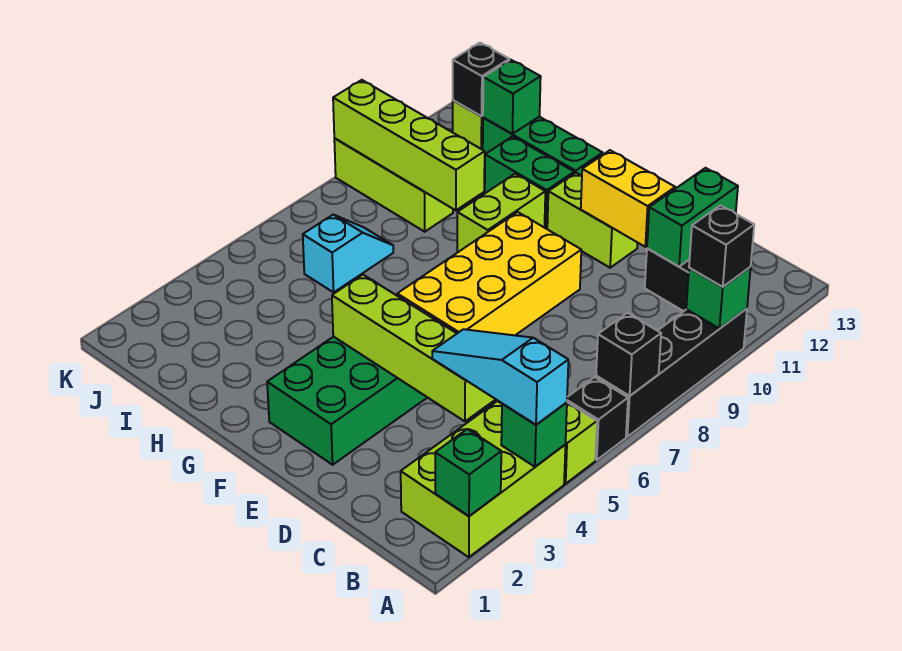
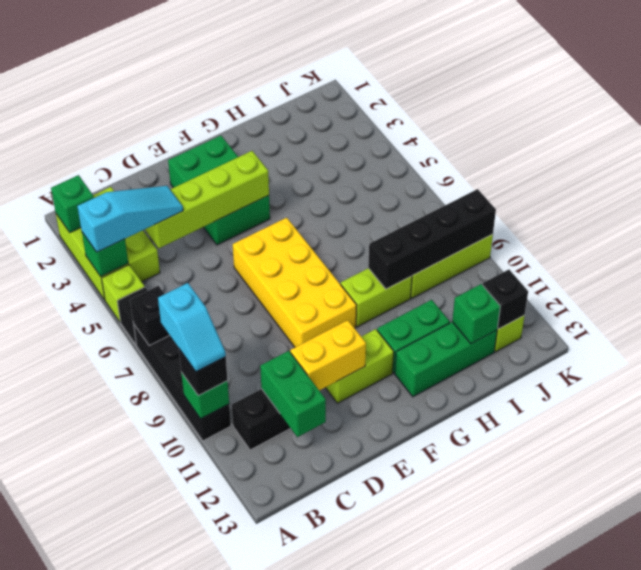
lime brick G9:G10 level 1 -> lime brick G9:H9 level 1
lime brick H9:K9 level 2 -> black brick H9:K9 level 2
cyan slope I6:I7 level 1 top 6 -> cyan slope A9:A10 level 4 top 9

